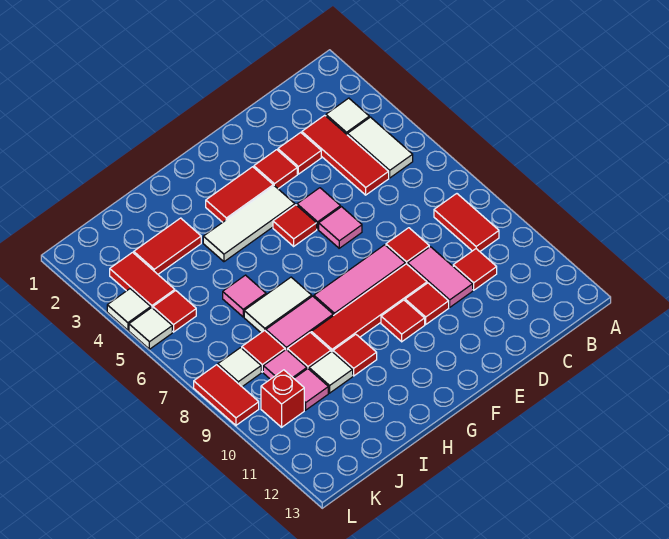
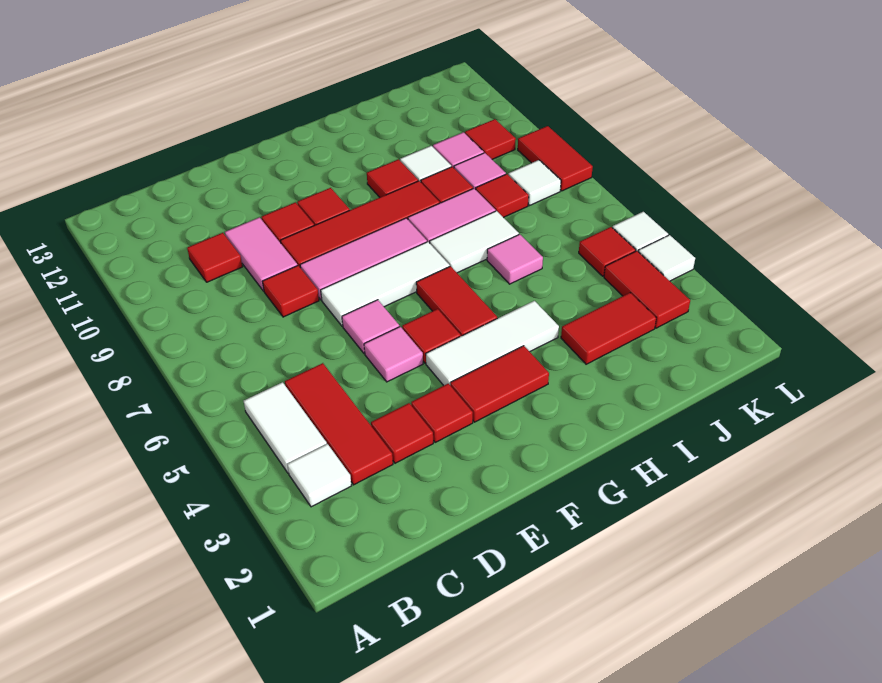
red tile B8:B9 level 1 -> red tile G5:G6 level 1
none -> white tile E7:G7 level 1
red brick K10 level 1 -> red tile K10 level 1

